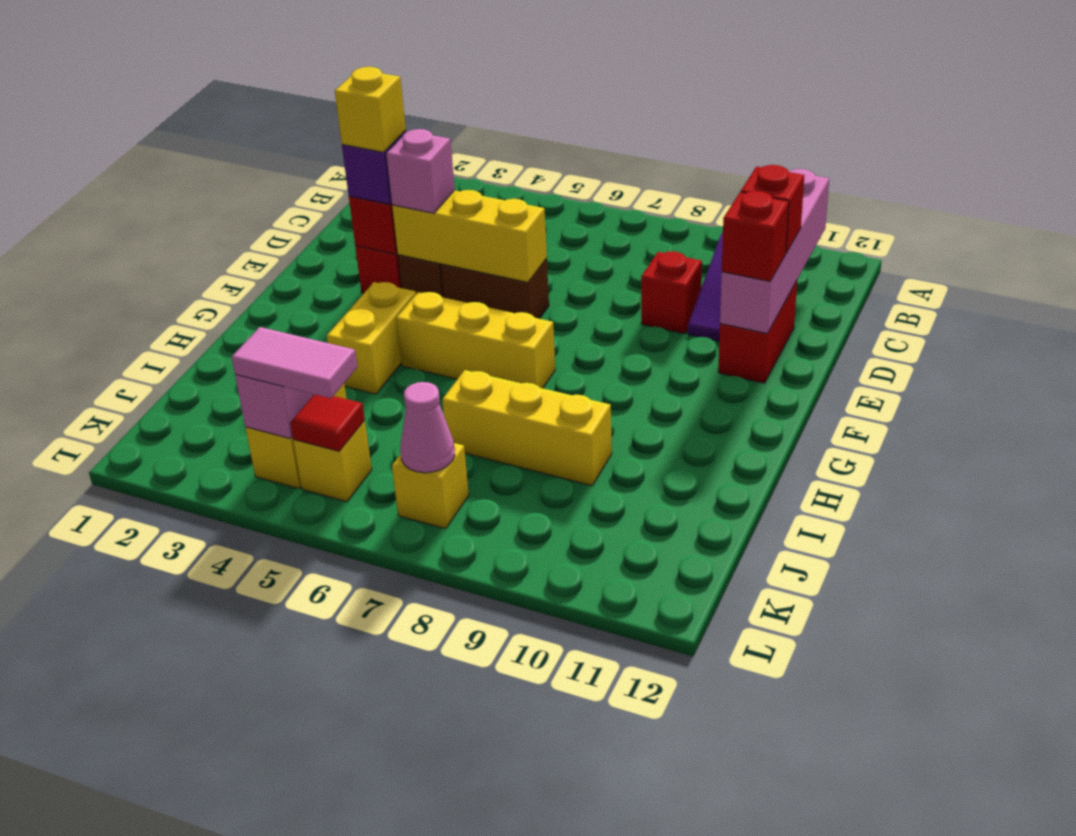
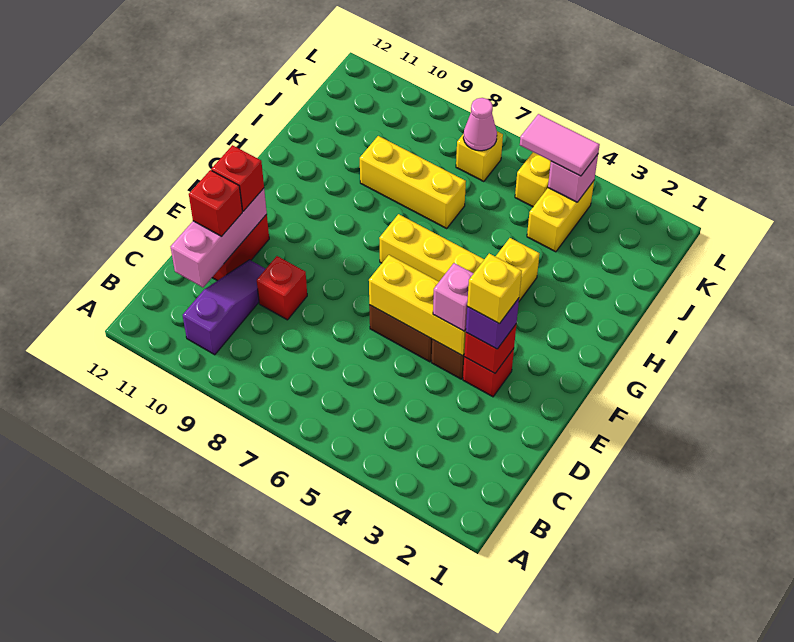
pink brick B11:E11 level 2 -> pink brick C11:E11 level 2
red tile K5 level 2 -> none

